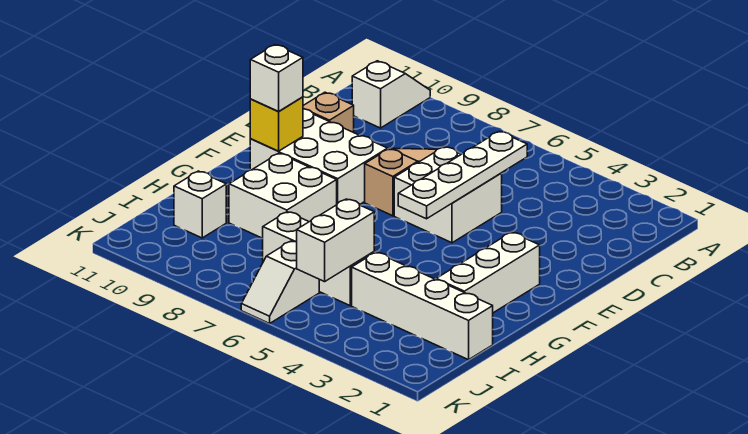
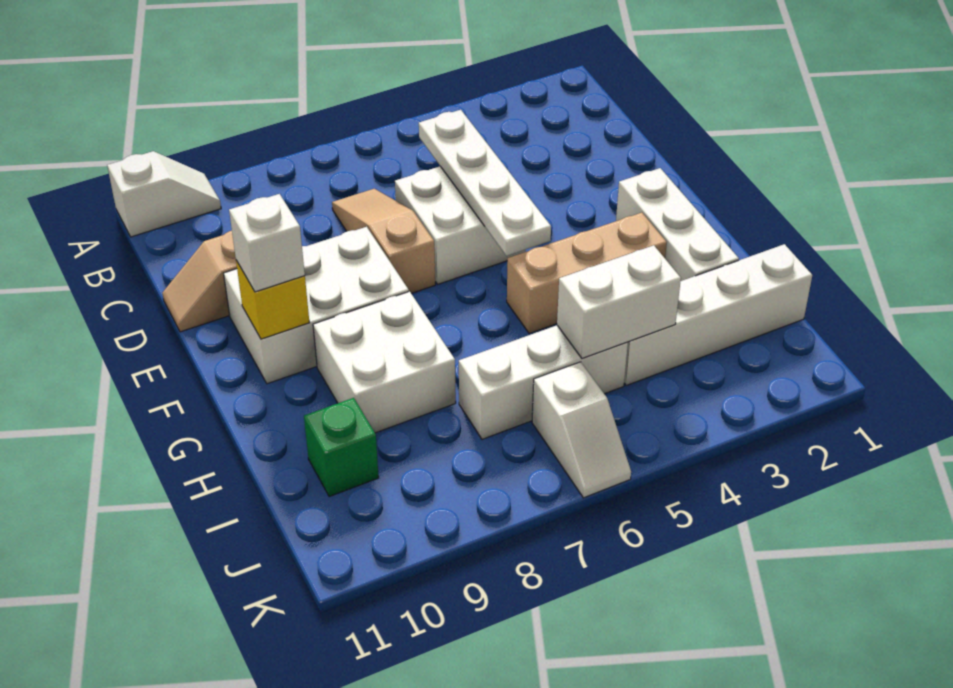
white slope A10:B10 level 1 top B -> white slope A10:A11 level 1 top 11
none -> tan brick G3:G5 level 1
white brick I5:J5 level 2 -> white brick I4:I5 level 2
white brick I10 level 1 -> green brick I10 level 1

